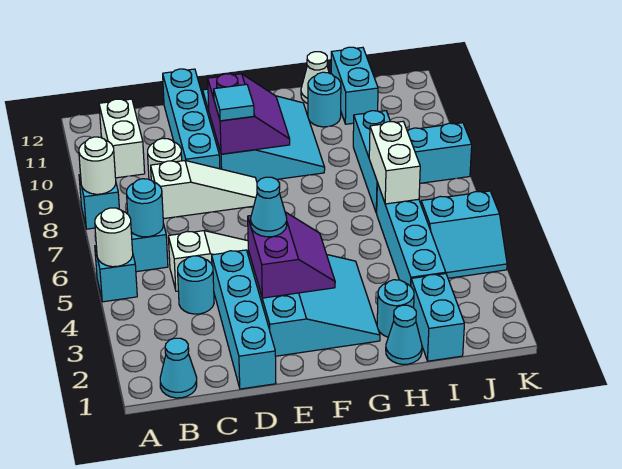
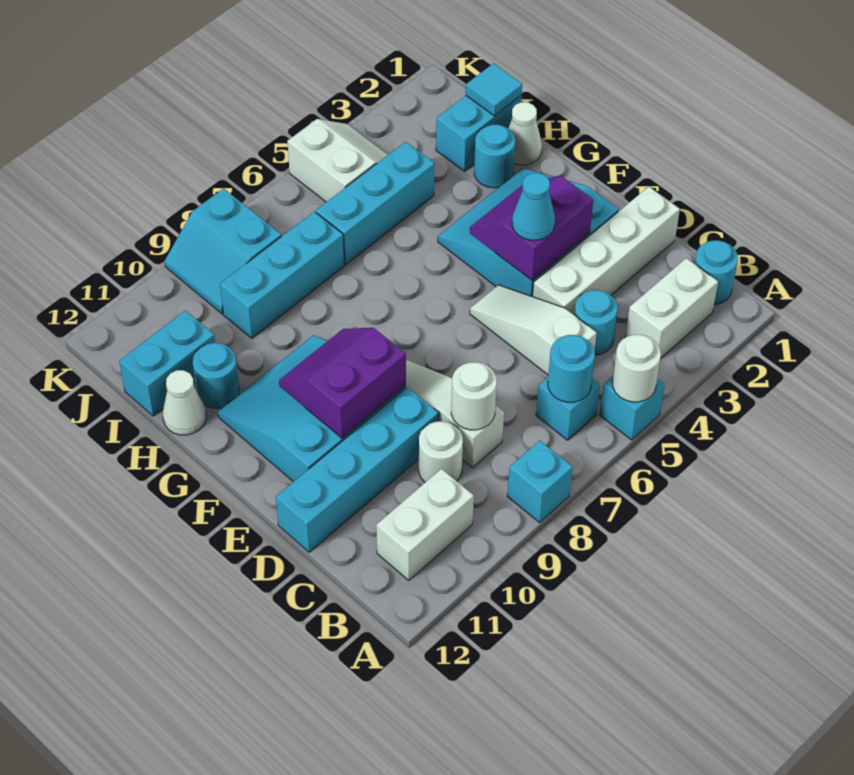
white round brick A8 level 2 -> white round brick C8 level 2
cyan cone B1 level 1 -> cyan round brick B1 level 1
cyan brick D1:D4 level 1 -> white brick D1:D4 level 1
cyan tile E9 level 3 -> cyan tile I1 level 2
cyan cone H1 level 1 -> white cone H1 level 1
cyan brick I3:I6 level 1 -> cyan brick I4:I6 level 1
white brick I6:I7 level 2 -> white brick B2:B3 level 1
cyan slope J4:K5 level 1 top 5 -> white slope J4:K5 level 1 top 5

